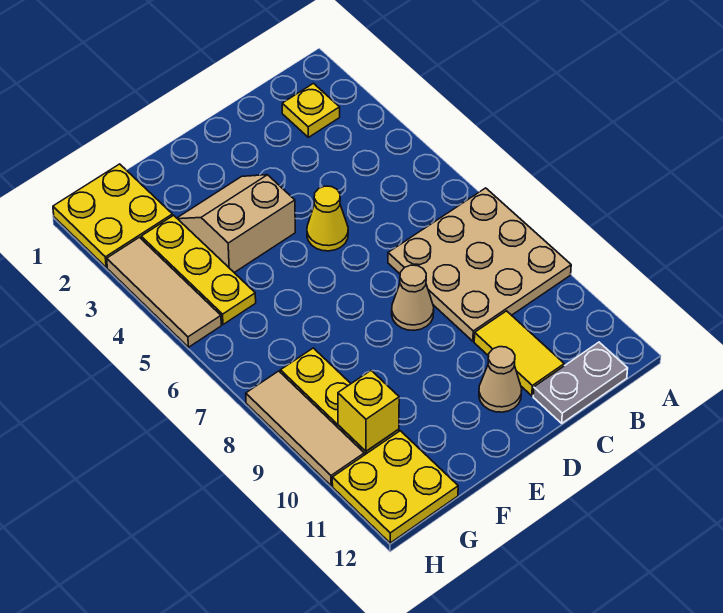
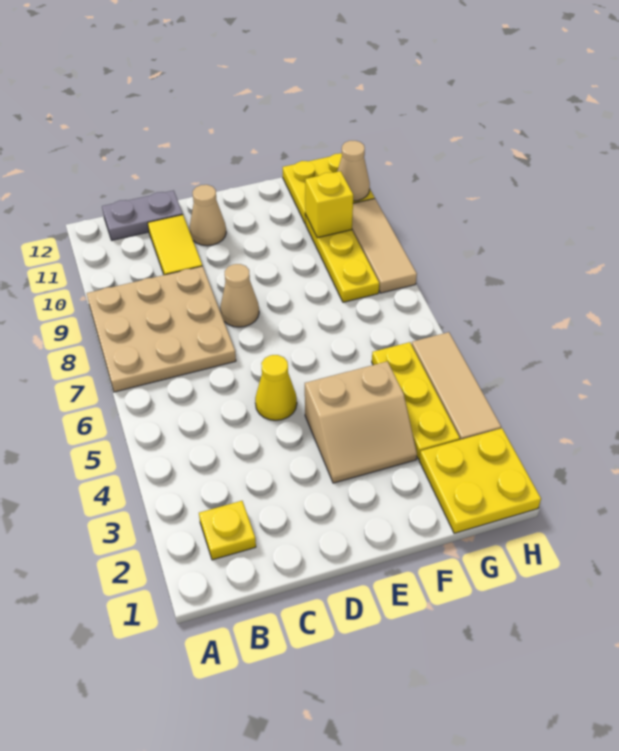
none -> tan cone H11 level 2

